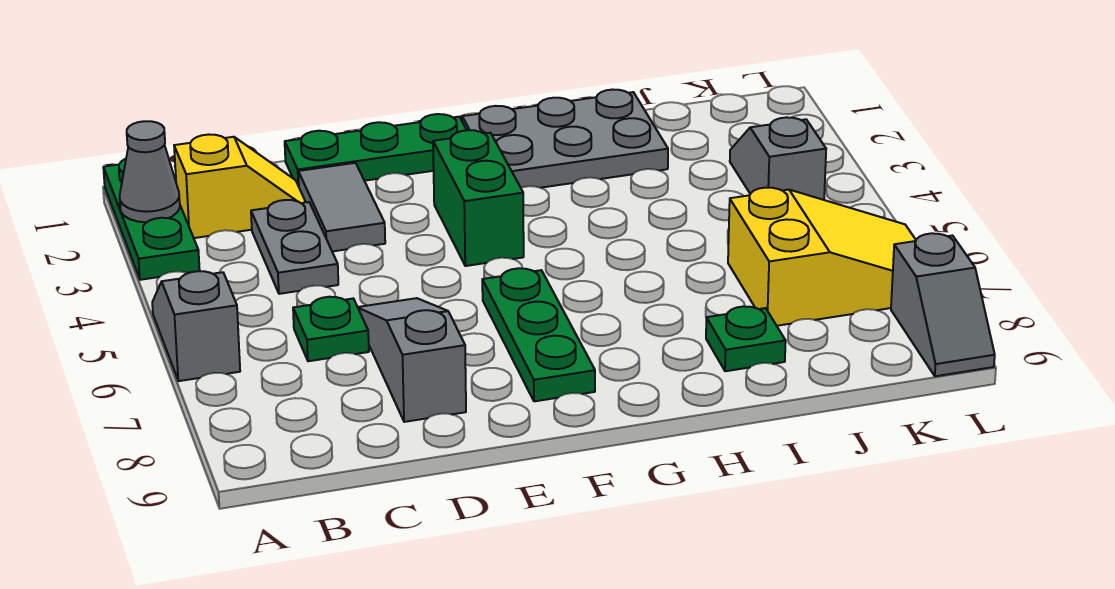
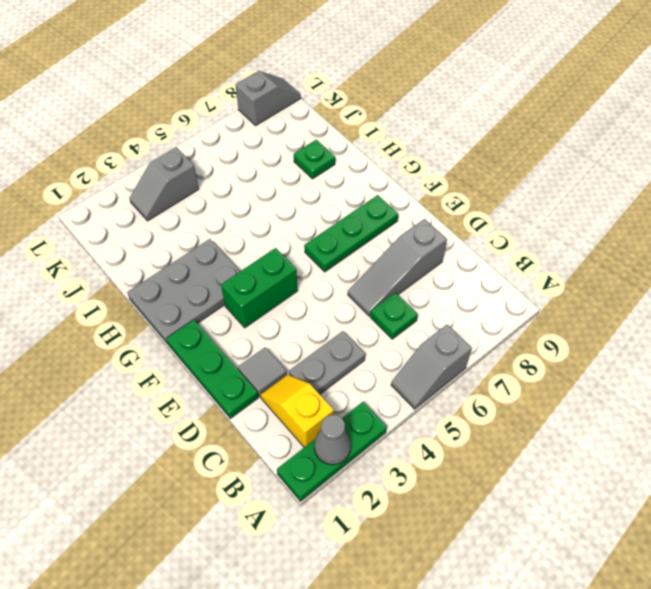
grey tile D2:D3 level 1 -> grey tile D2 level 1
grey plate G1:I2 level 1 -> grey plate G1:H3 level 1
yellow slope J6:L7 level 1 top J -> none

